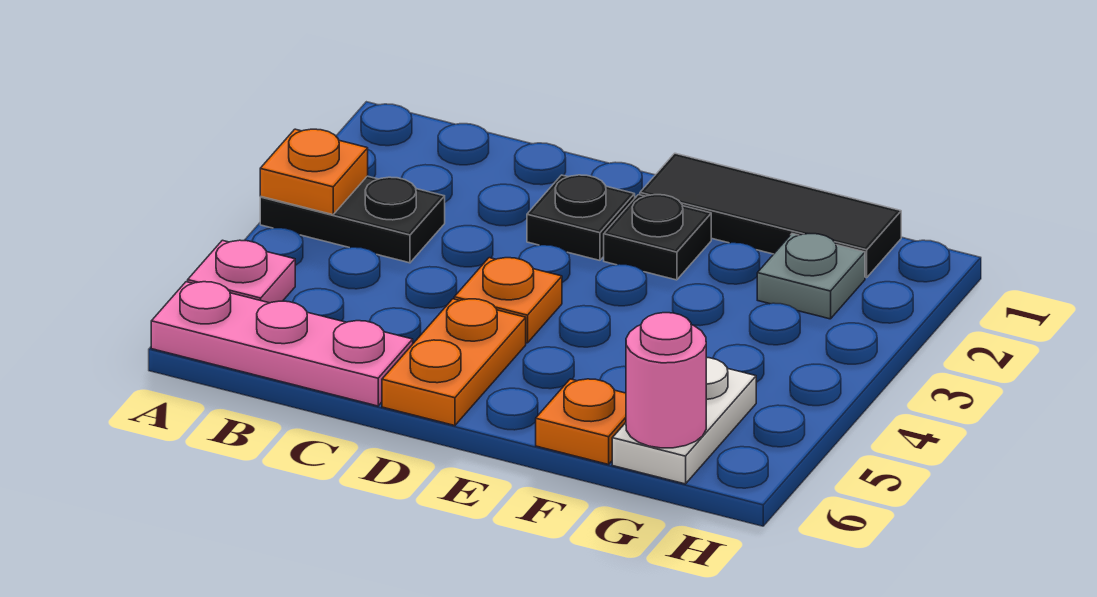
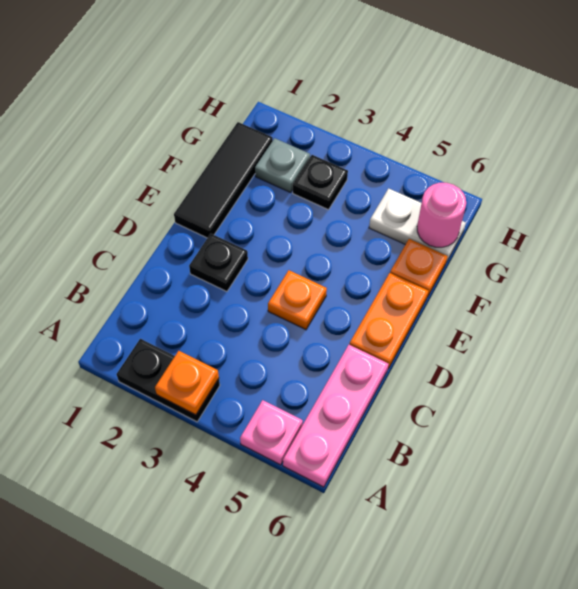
black plate A3:B3 level 1 -> black plate A2:A3 level 1
orange plate D5:D6 level 1 -> orange plate D6:E6 level 1
black plate E2 level 1 -> black plate G3 level 1

